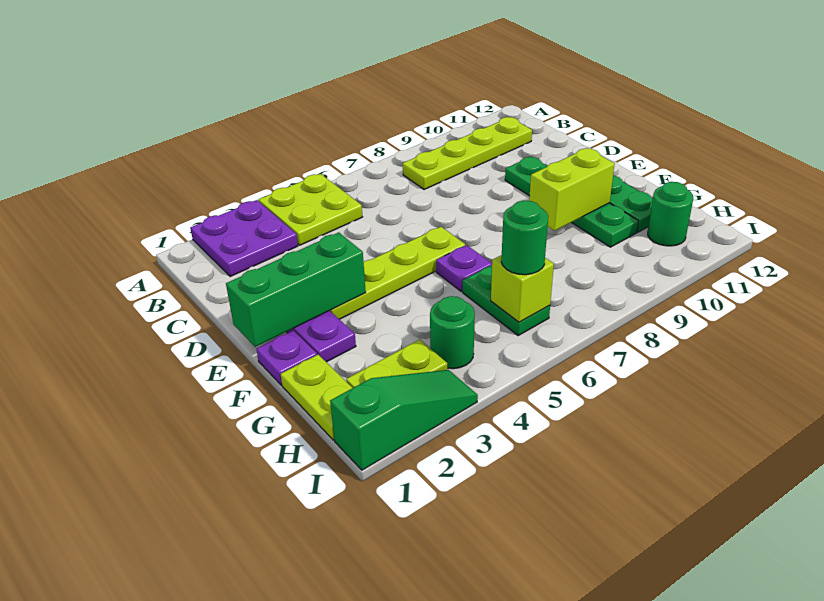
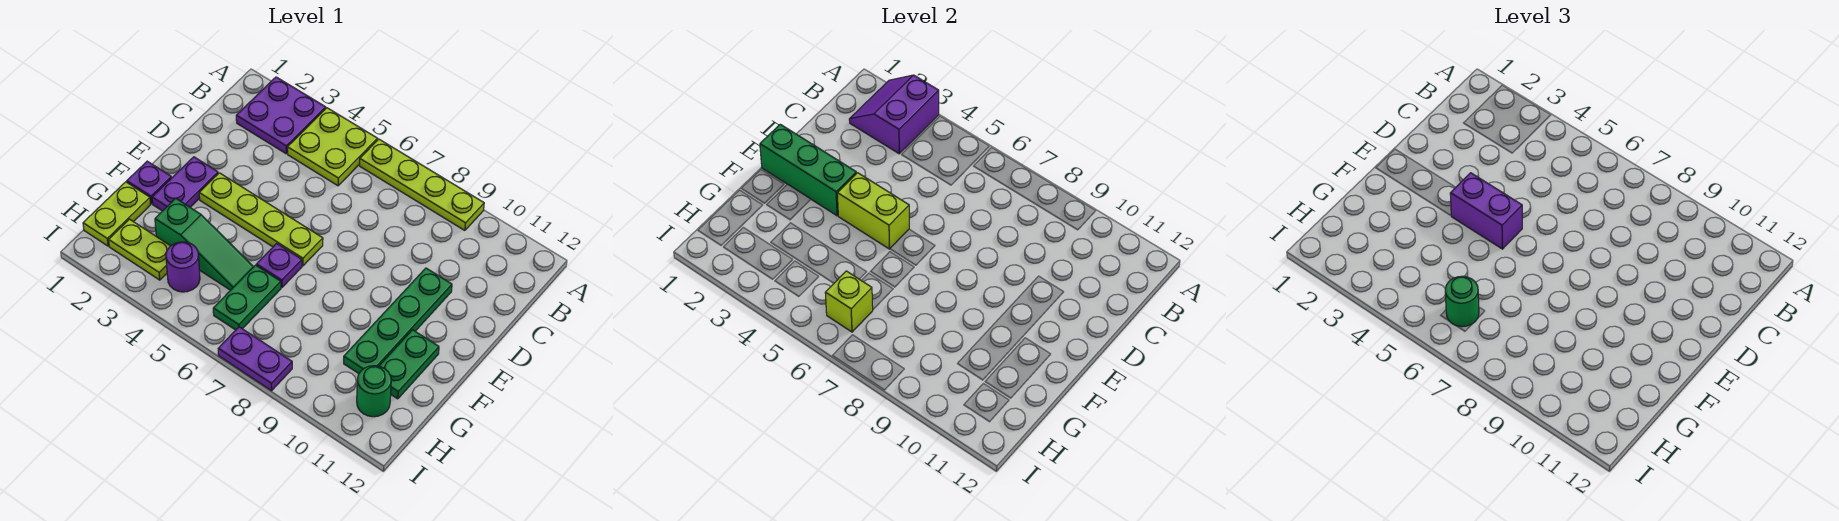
none -> purple slope A2:B3 level 2 top 3
lime plate B8:B11 level 1 -> lime plate A6:A9 level 1
none -> purple brick E4:E5 level 3
lime brick F9:F10 level 2 -> lime brick E4:E5 level 2
green round brick H4 level 1 -> purple round brick H4 level 1
green slope I1:I3 level 1 top 1 -> green slope G3:G5 level 1 top 3
none -> purple plate I7:I8 level 1

